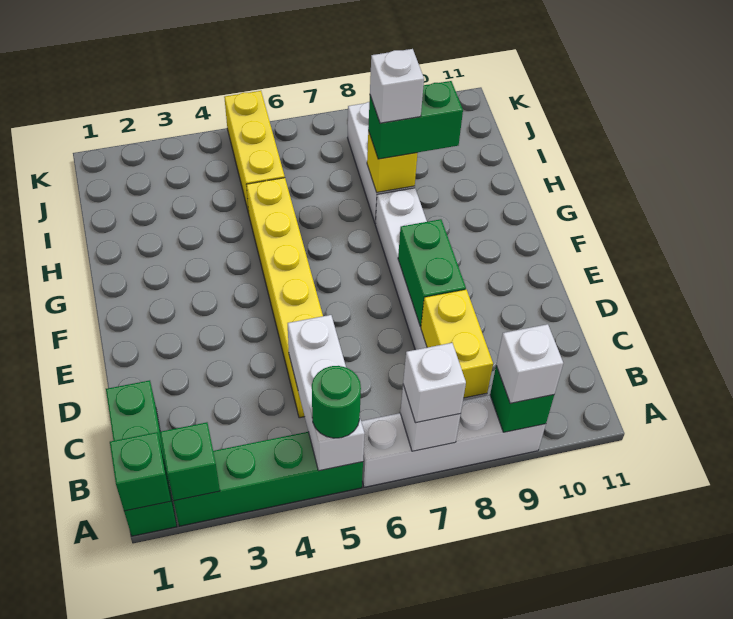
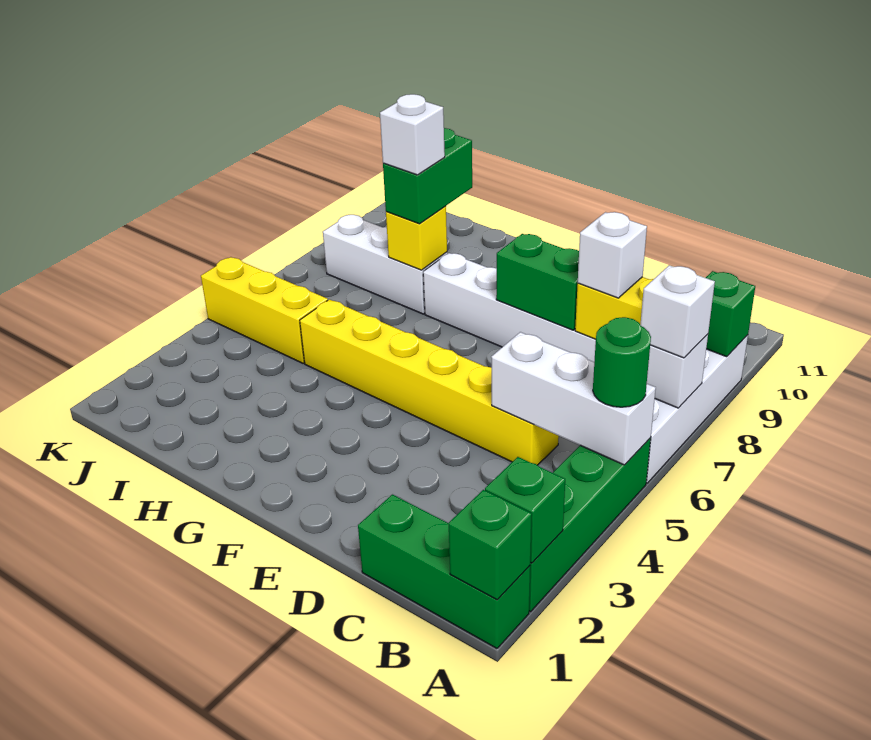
white brick A9 level 3 -> white brick C8 level 3

